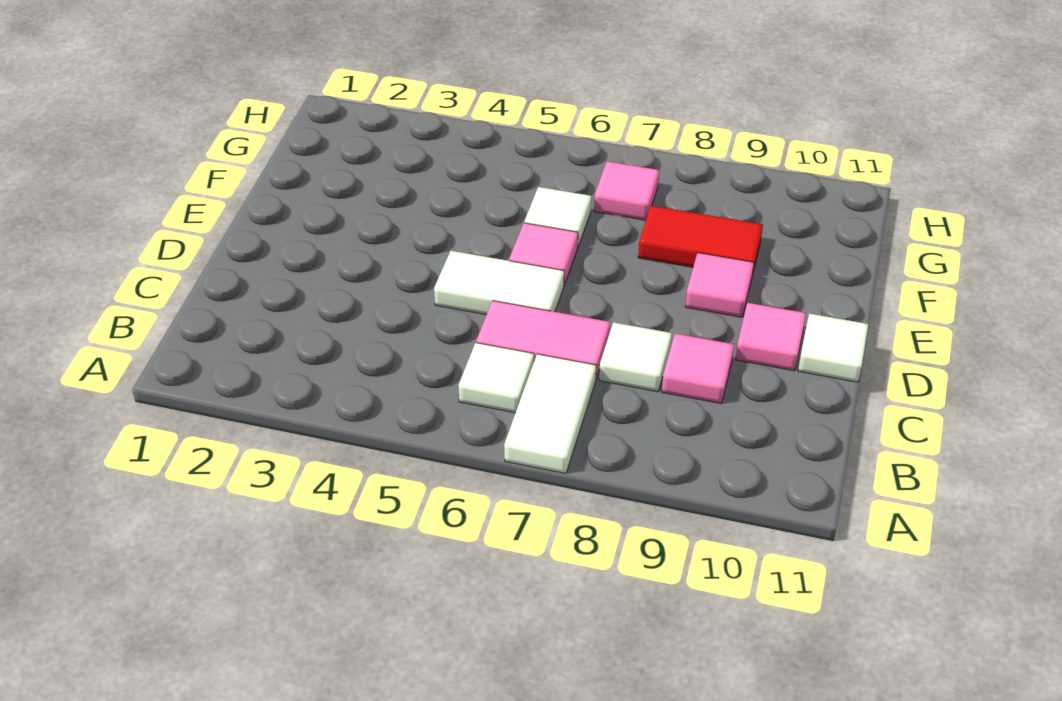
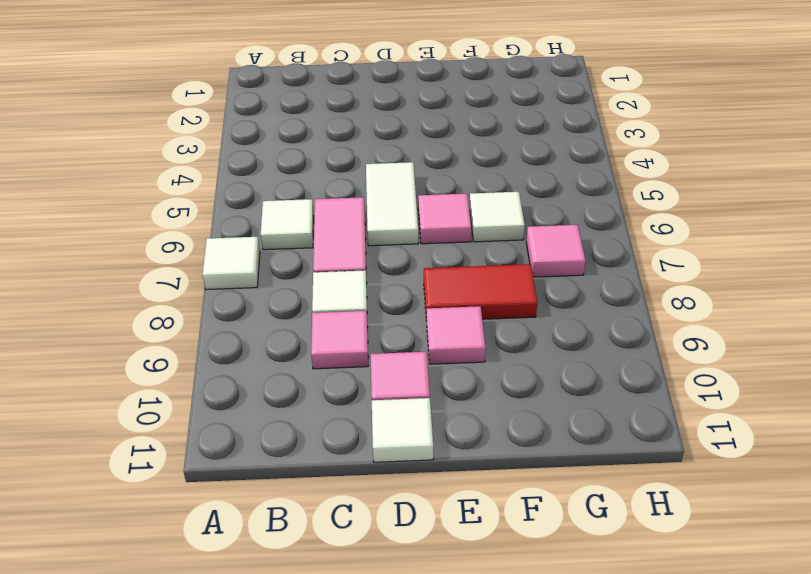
white tile A7:B7 level 1 -> white tile A7 level 1
red tile F8:F9 level 1 -> red tile E8:F8 level 1

